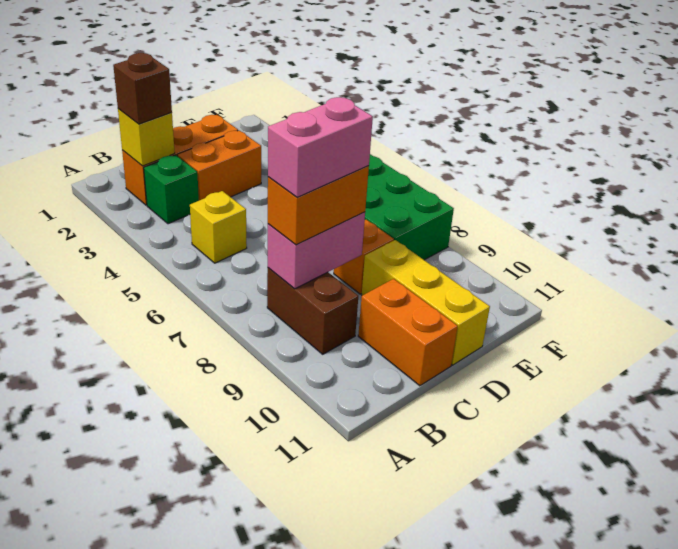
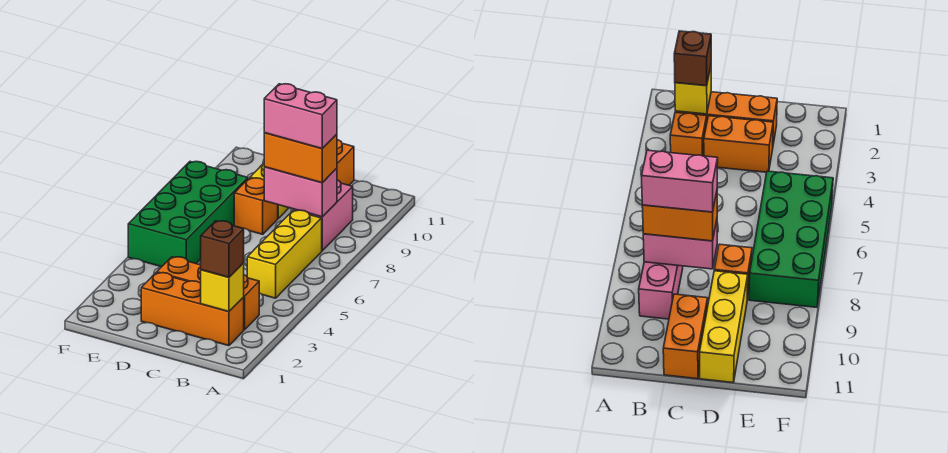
green brick B3 level 1 -> orange brick B3 level 1
yellow brick B5 level 1 -> yellow brick B5:B7 level 1
brown brick B8:B9 level 1 -> pink brick B8:B9 level 1

